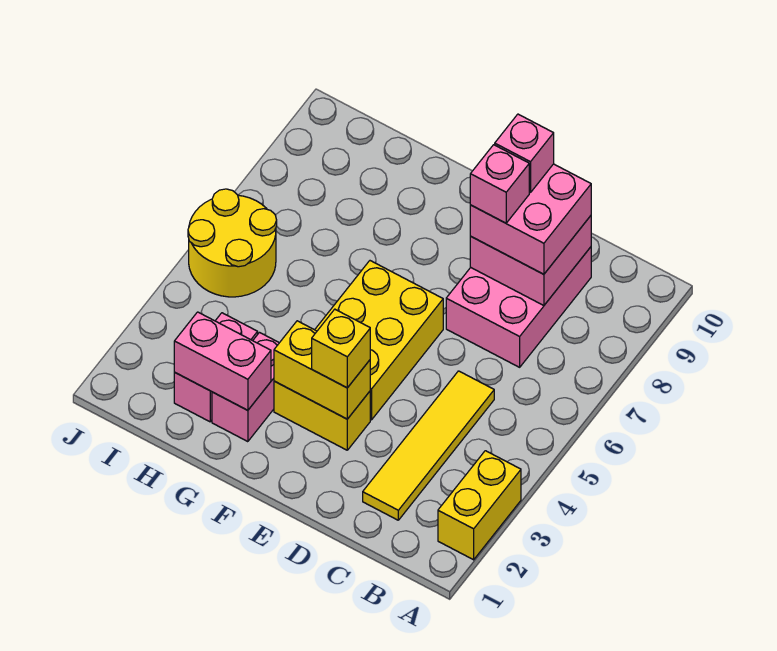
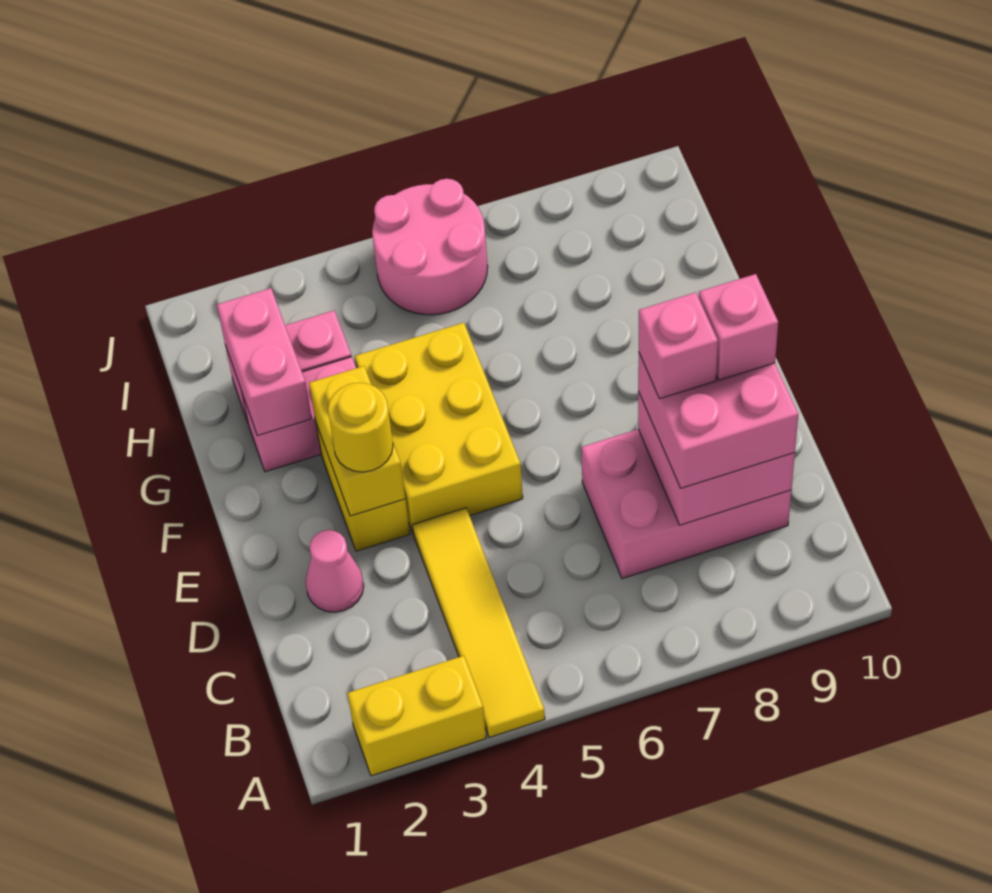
yellow tile C2:C5 level 1 -> yellow tile A4:D4 level 1
none -> pink cone D2 level 1
yellow brick E3 level 3 -> yellow round brick E3 level 3
yellow brick E4:F6 level 1 -> yellow brick E4:G5 level 1
yellow round brick I5:J6 level 1 -> pink round brick I5:J6 level 1

